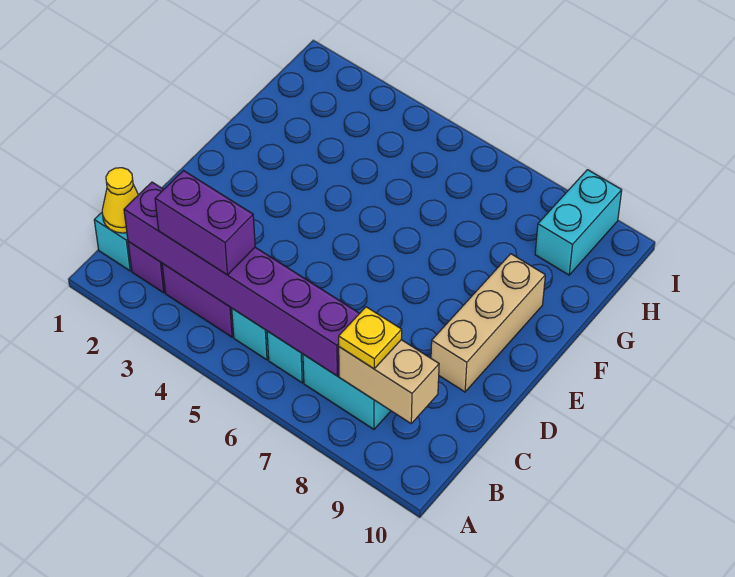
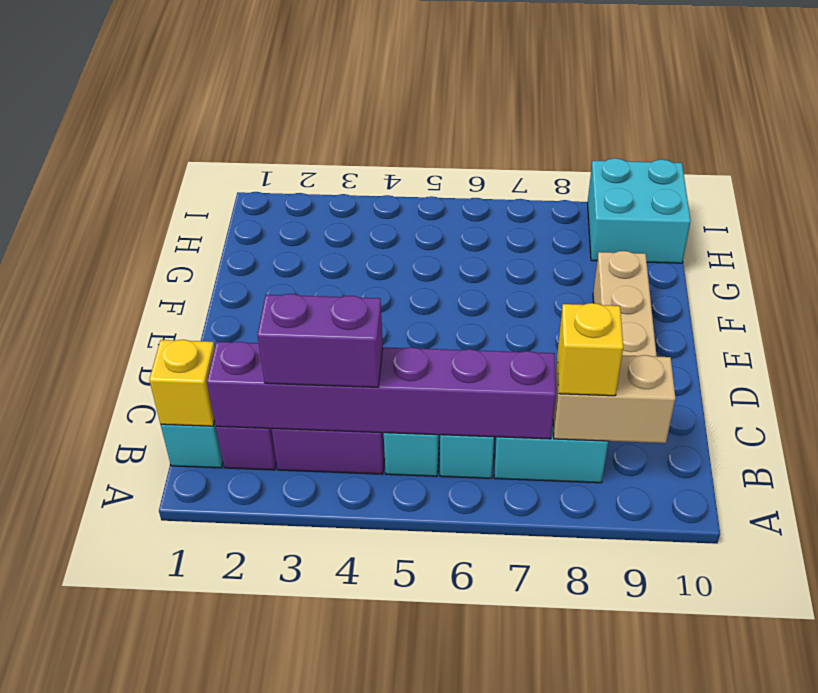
yellow cone B1 level 2 -> yellow brick B1 level 2
yellow plate B8 level 3 -> yellow brick B8 level 3
cyan brick H9:I9 level 1 -> cyan brick H9:I10 level 1

